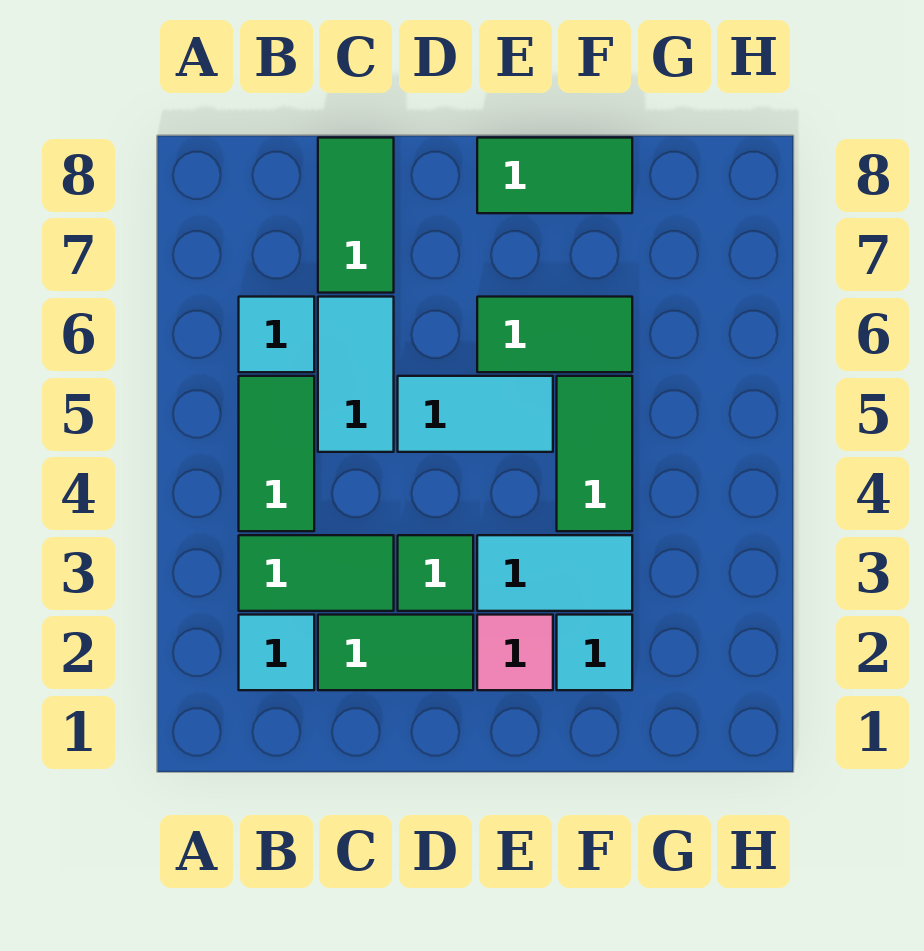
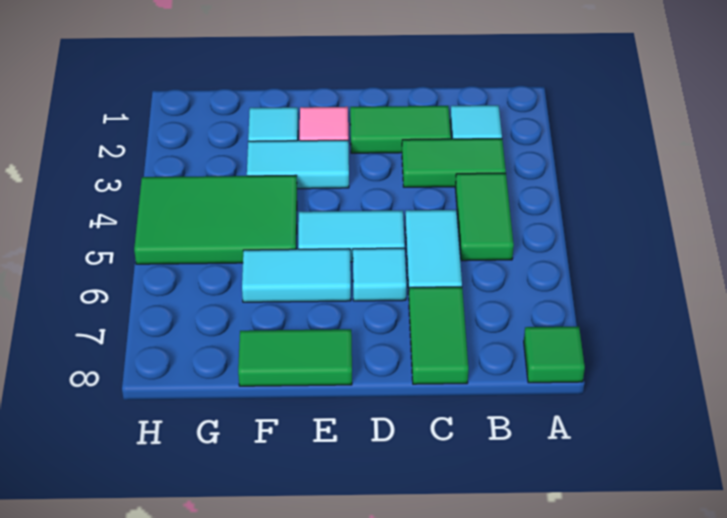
cyan tile B6 level 1 -> cyan tile D6 level 1
green tile D3 level 1 -> green tile A8 level 1
green tile E6:F6 level 1 -> cyan tile E6:F6 level 1
green tile F4:F5 level 1 -> green tile F4:H5 level 1

